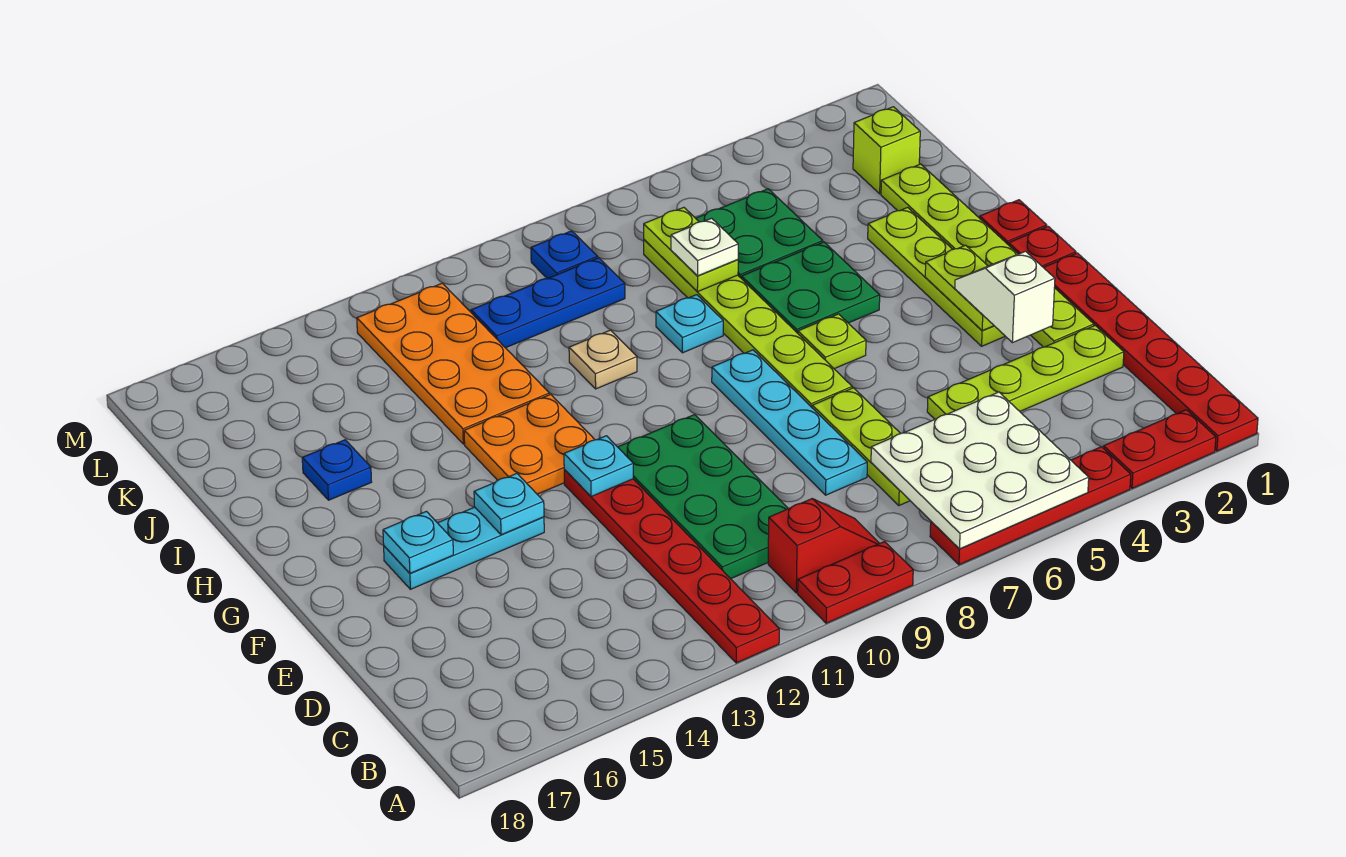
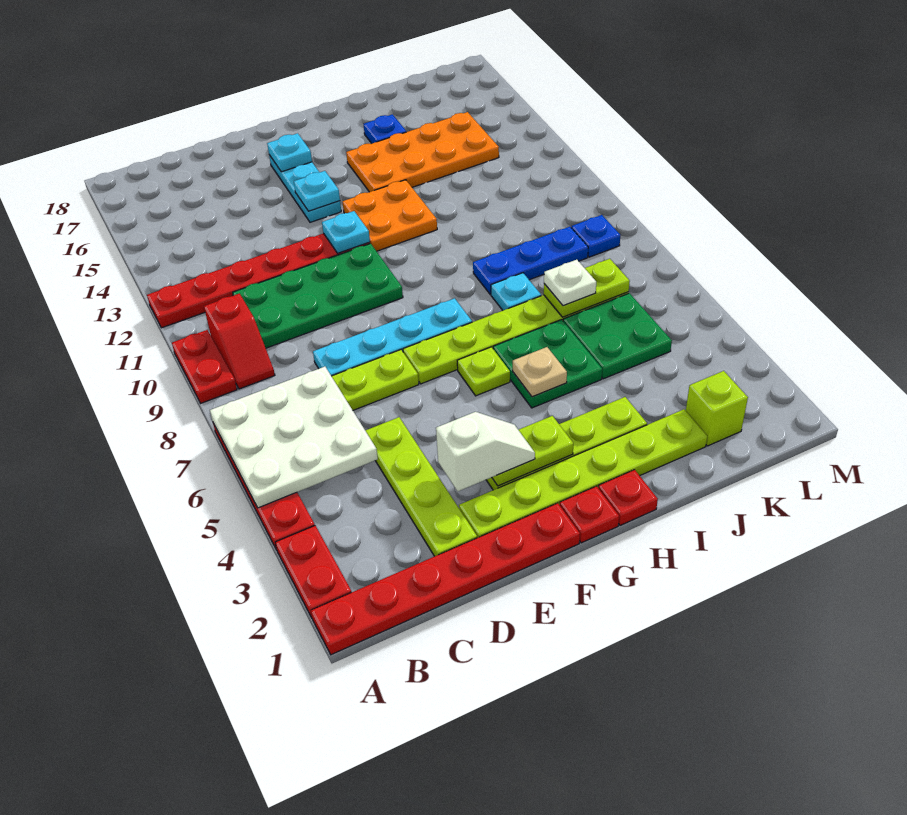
tan plate I10 level 1 -> tan plate H5 level 2
orange plate I12:L13 level 1 -> orange plate H14:K15 level 1
blue plate K9:K11 level 1 -> blue plate I9:K9 level 1

